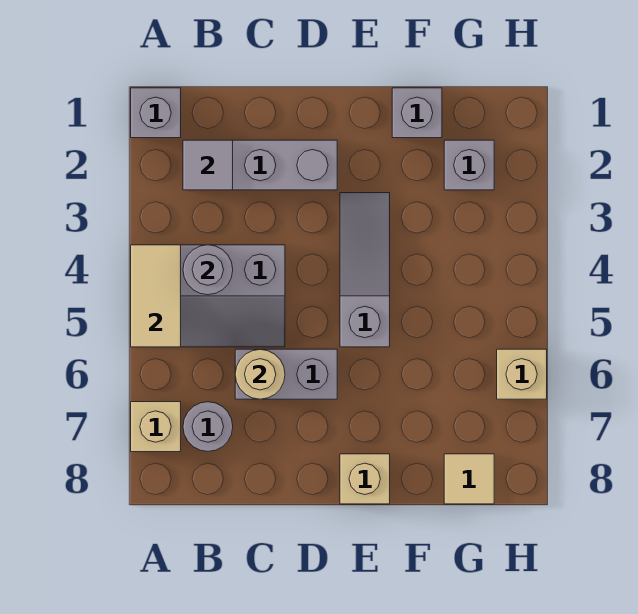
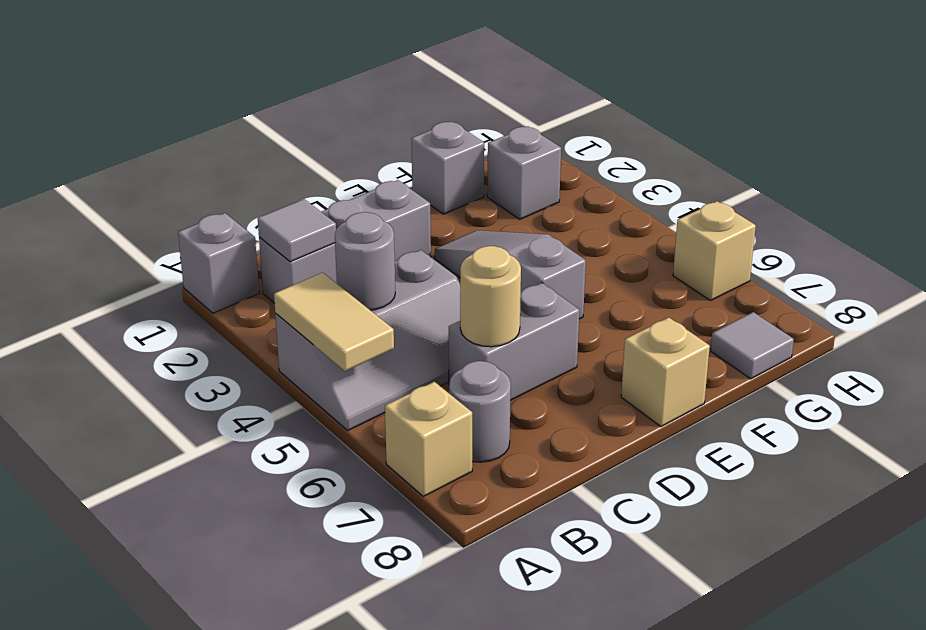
tan tile G8 level 1 -> grey tile G8 level 1

